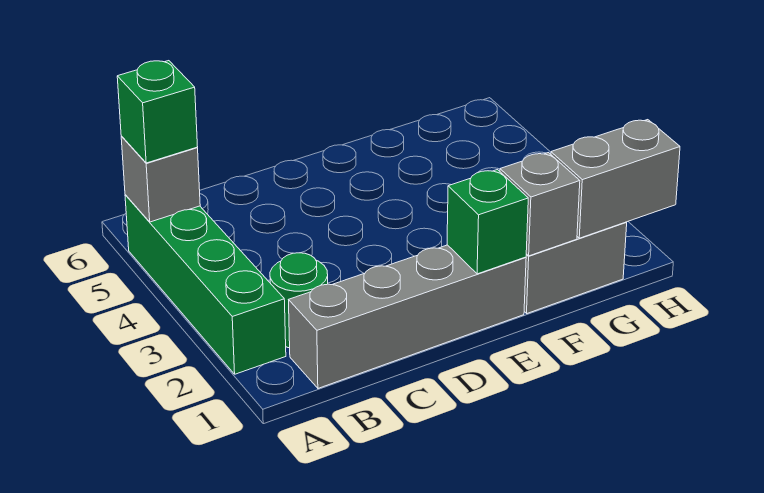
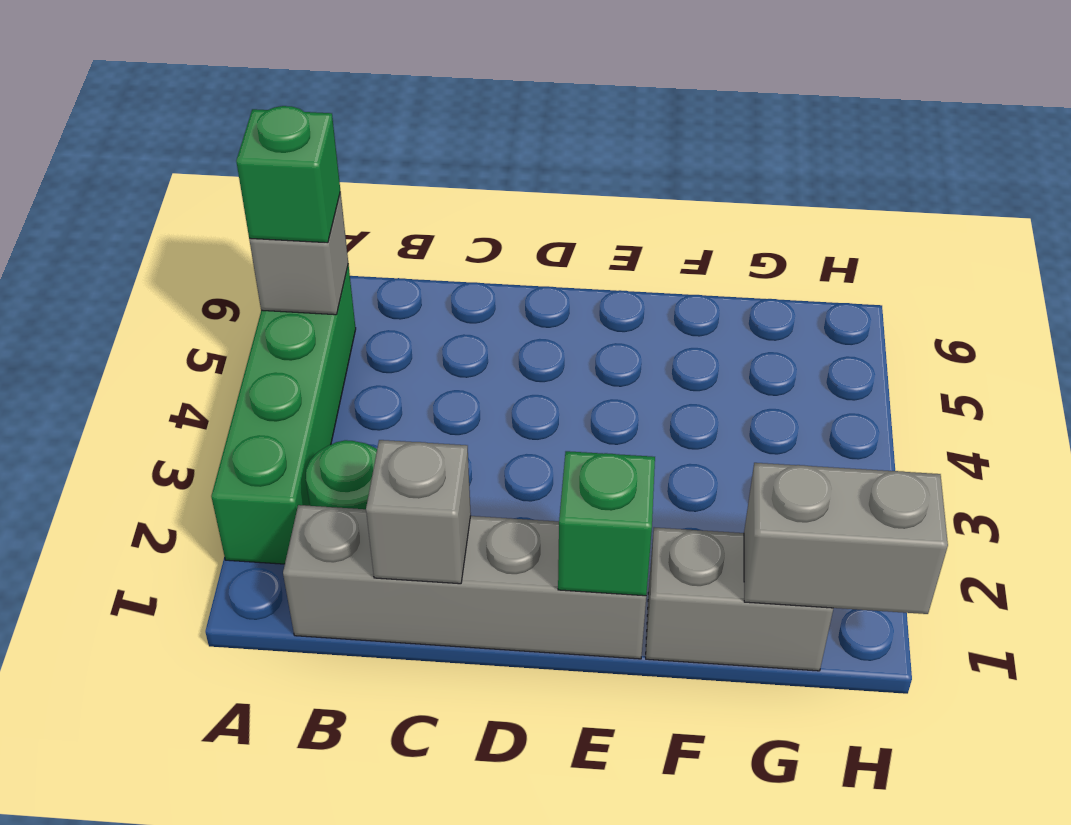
grey brick F1 level 2 -> grey brick C1 level 2

